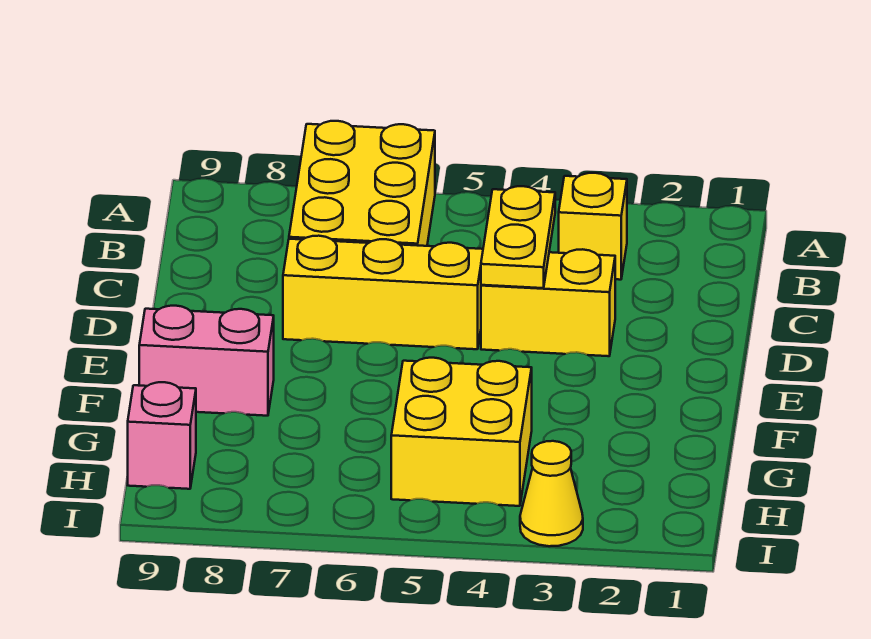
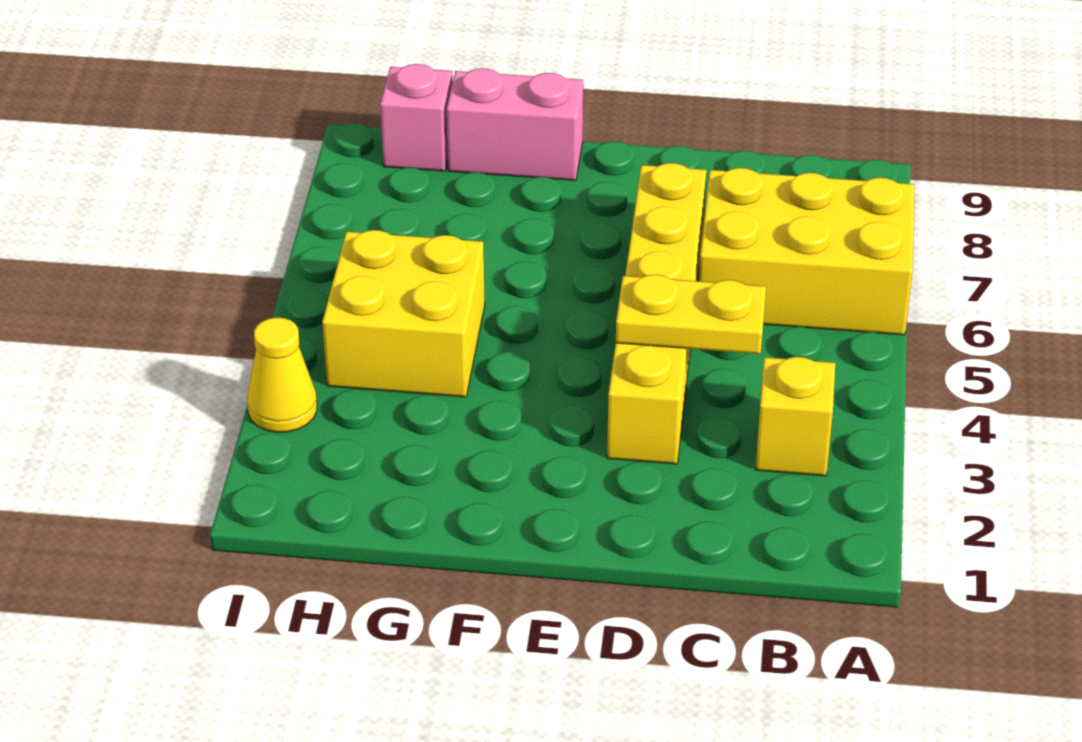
pink brick F8:F9 level 1 -> pink brick F9:G9 level 1

